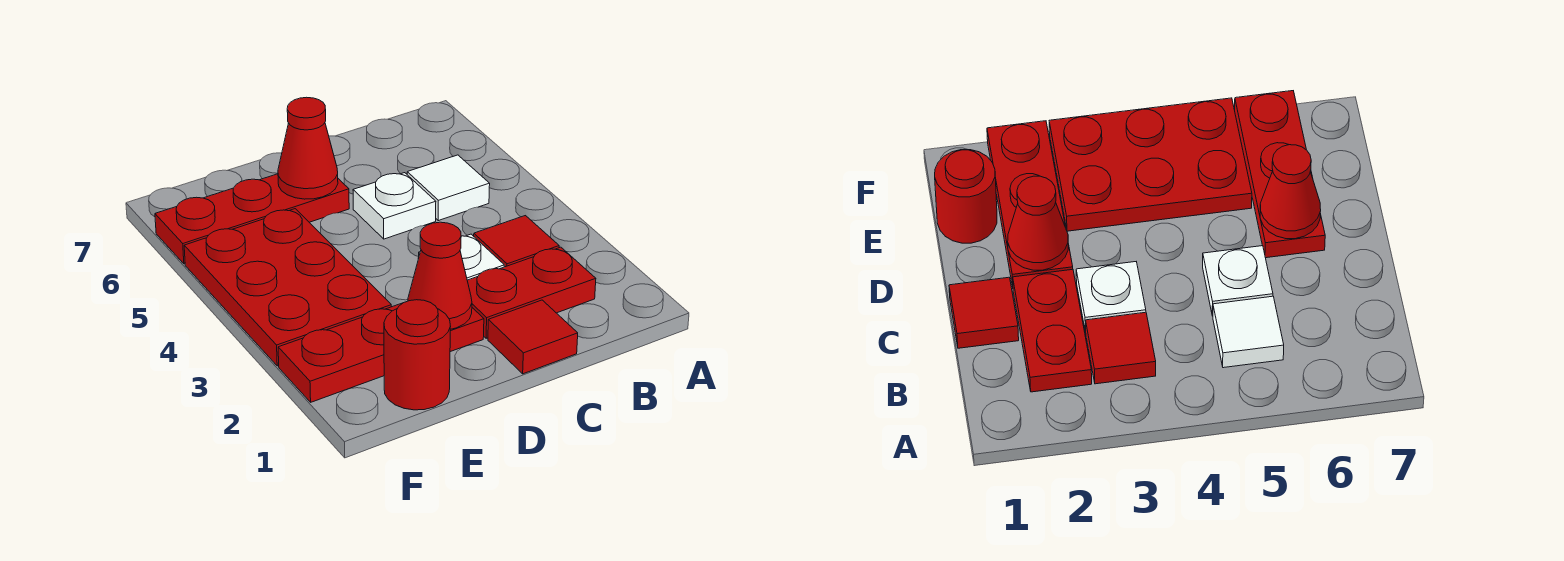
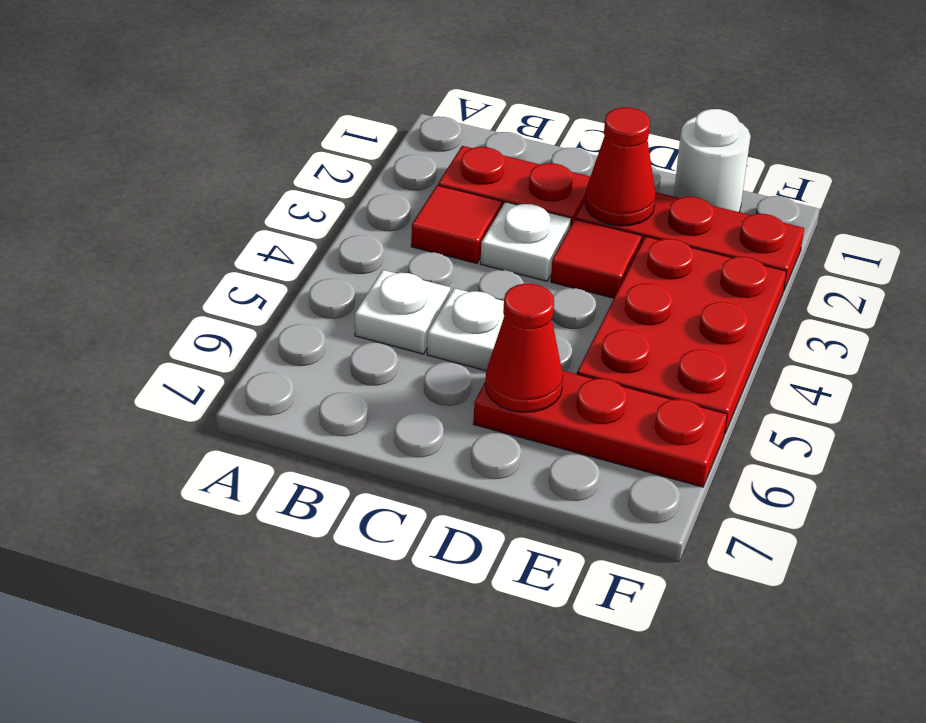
white tile B5 level 1 -> white plate B5 level 1
red tile C1 level 1 -> red tile D3 level 1
red round brick E1 level 1 -> white round brick E1 level 1

